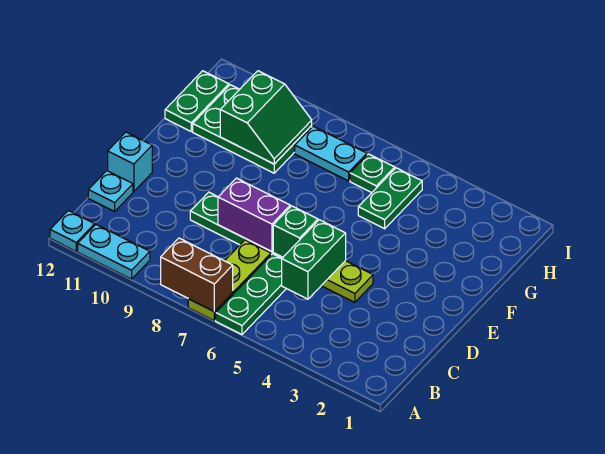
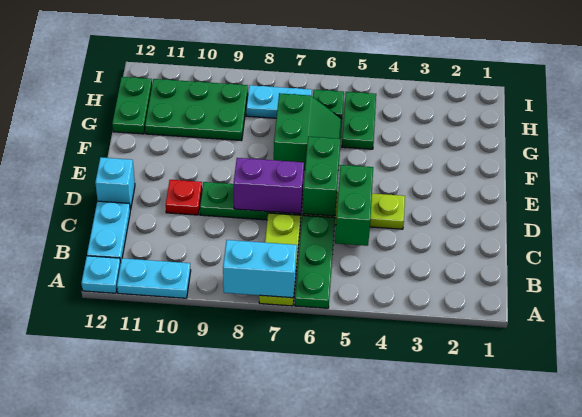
brown brick A7:A8 level 2 -> cyan brick A7:A8 level 2
cyan plate C12 level 1 -> cyan plate B12:C12 level 1
green brick D6 level 2 -> green brick D6:E6 level 2
none -> red plate D10 level 1
green slope G9:H10 level 2 top 10 -> green slope F6:G7 level 1 top 7

